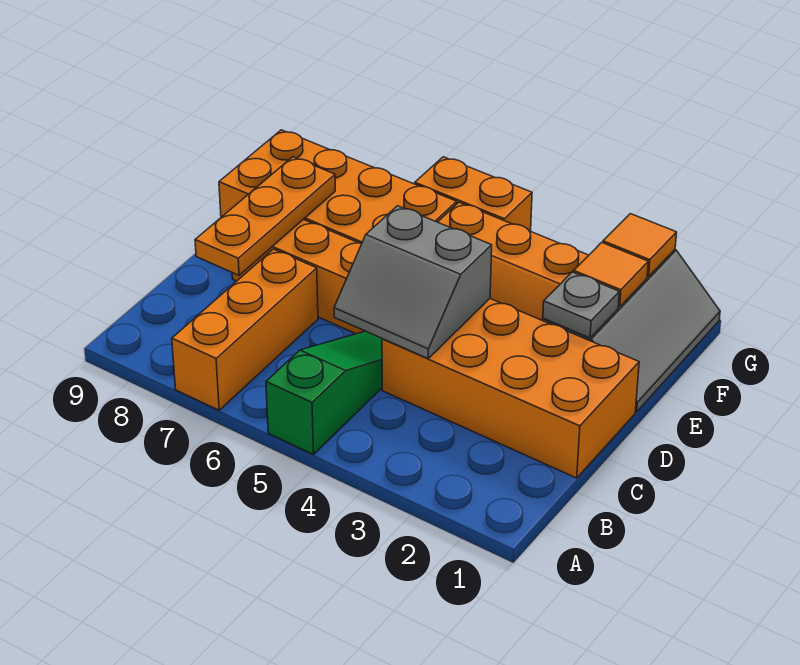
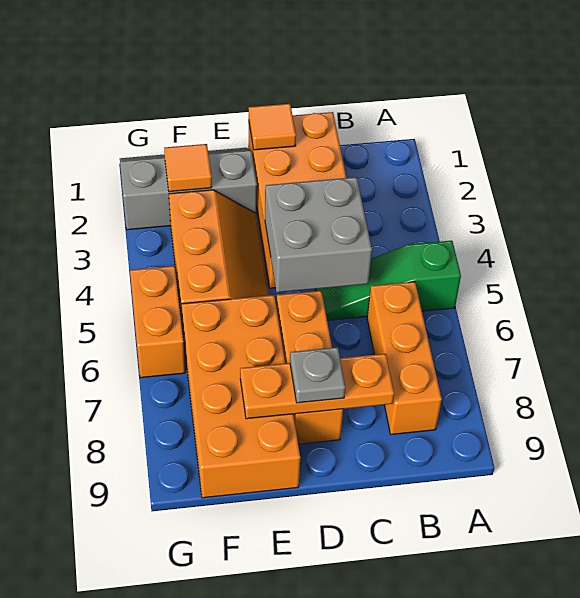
orange brick A7:C7 level 1 -> orange brick B6:B8 level 1
grey slope C4:D5 level 2 top D -> grey brick C4:D5 level 2
grey plate E2 level 2 -> grey plate D8 level 3
orange tile G2 level 2 -> orange tile D1 level 2

